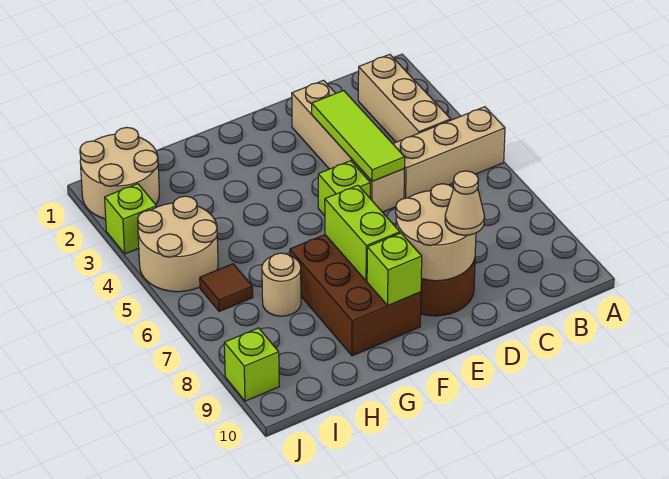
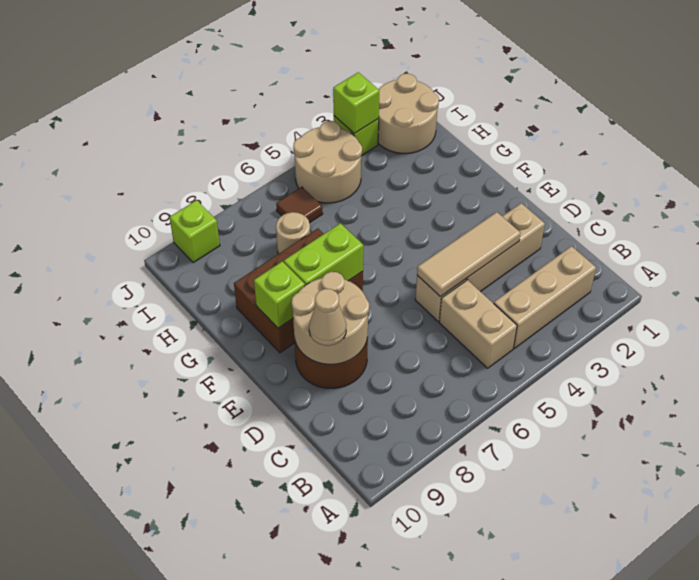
tan brick A5:C5 level 1 -> tan brick B5:C5 level 1
lime tile D3:D5 level 2 -> tan tile D3:D5 level 2
lime brick E5 level 1 -> lime brick J3 level 2

